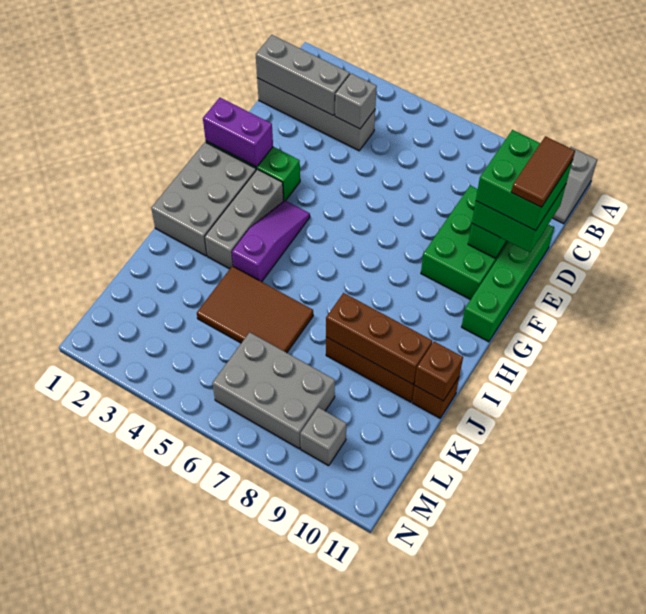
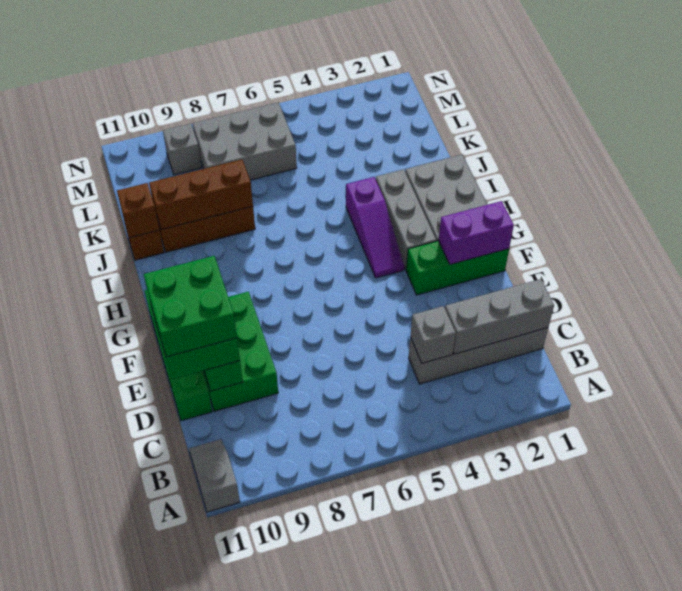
brown tile D11:E11 level 5 -> none
brown tile J4:K6 level 1 -> none

